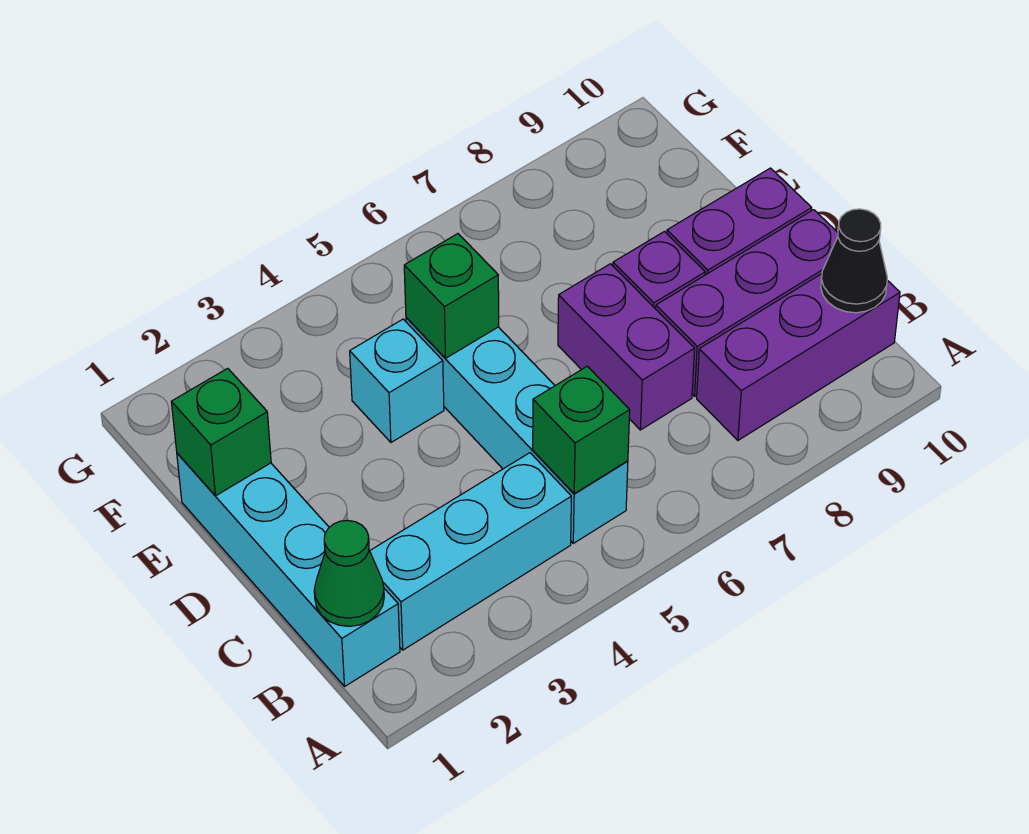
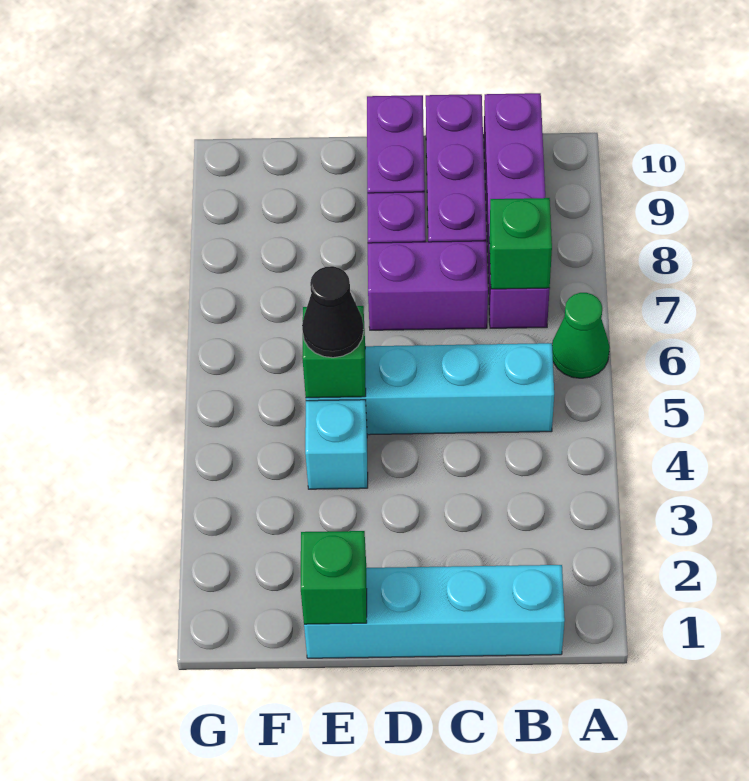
green cone B1 level 2 -> green cone A6 level 1
cyan brick B2:B4 level 1 -> none
green brick B5 level 2 -> green brick B7 level 2
purple brick B8:B10 level 1 -> purple brick B7:B10 level 1
black cone B10 level 2 -> black cone E5 level 3

